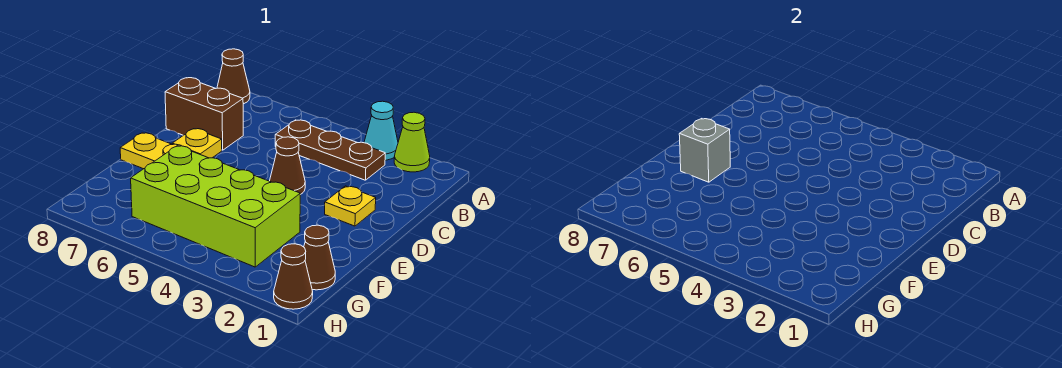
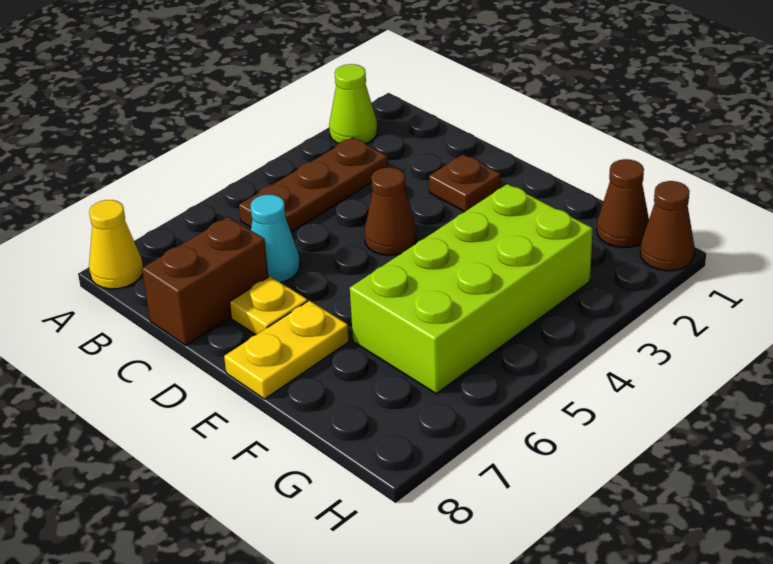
cyan cone A3 level 1 -> cyan cone C6 level 1
brown cone A8 level 1 -> yellow cone A8 level 1
yellow plate D2 level 1 -> brown plate D2 level 1
grey brick E7 level 2 -> none

